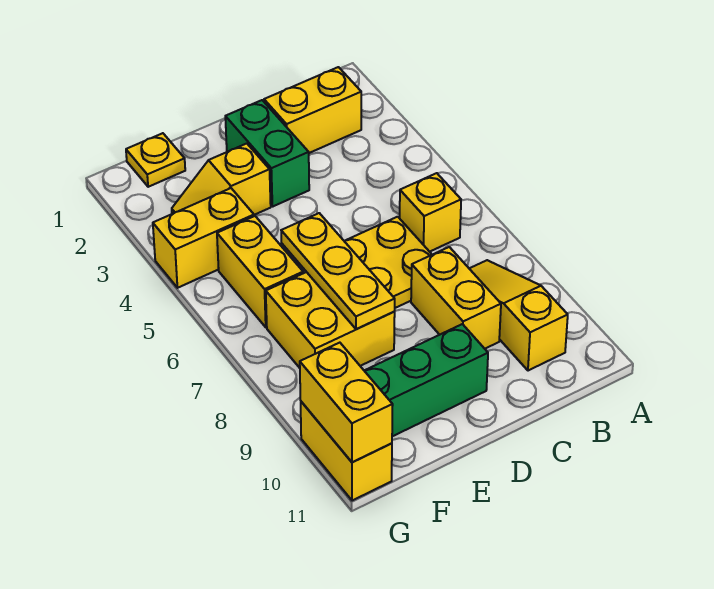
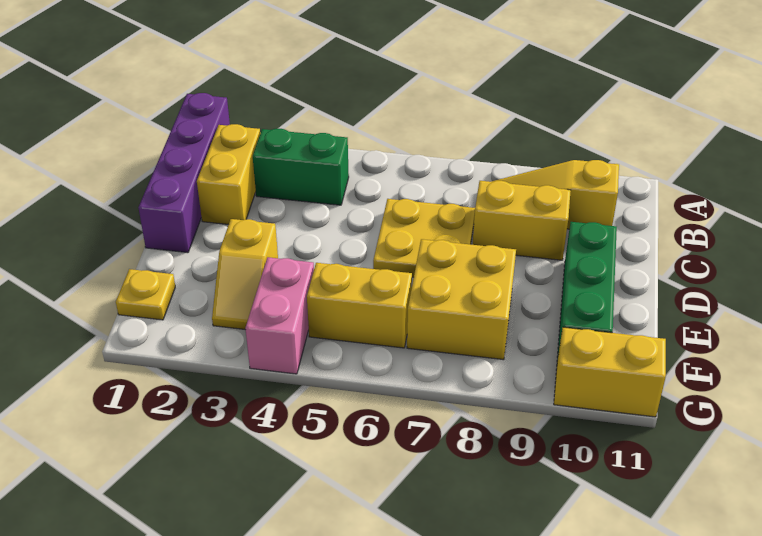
none -> purple brick A1:D1 level 1
yellow brick B6 level 1 -> none
green brick D2:D3 level 1 -> green brick B3:B4 level 1
yellow plate E6:E8 level 2 -> none
yellow brick F4:G4 level 1 -> pink brick F4:G4 level 1
yellow brick G10:G11 level 2 -> none

